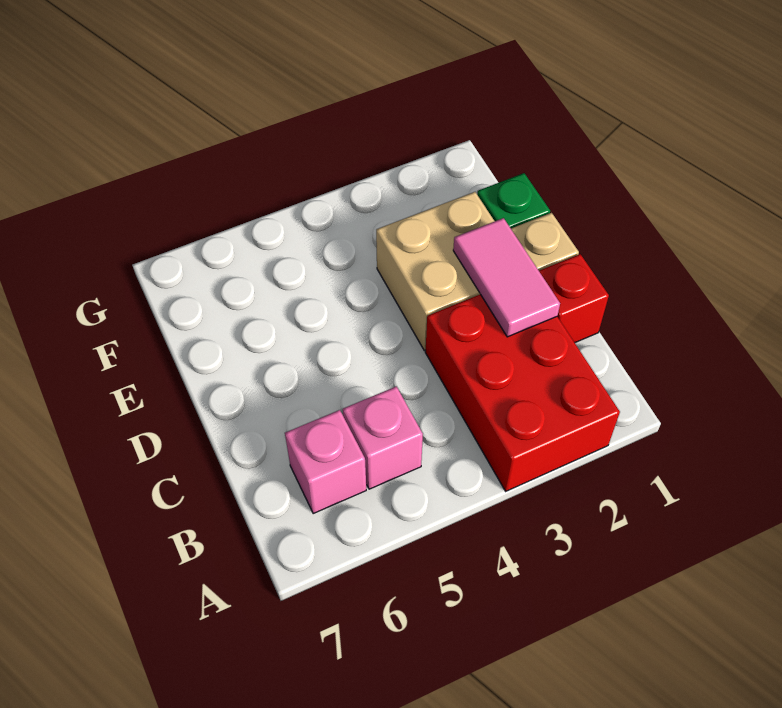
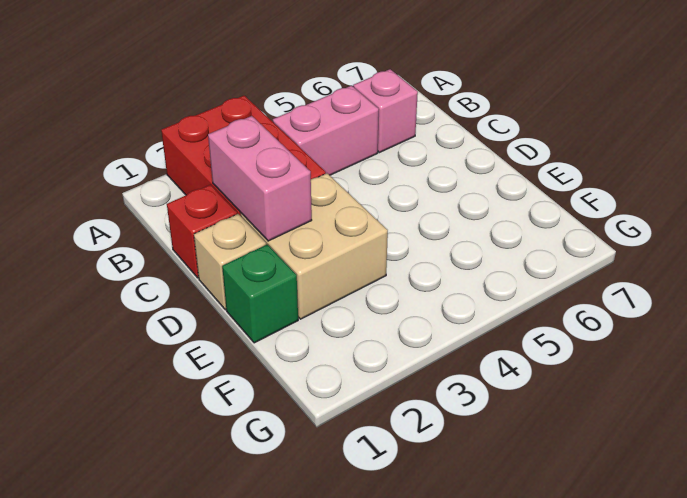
pink brick B5 level 1 -> pink brick B4:B5 level 1
pink tile C2:D2 level 2 -> pink brick C2:D2 level 2

